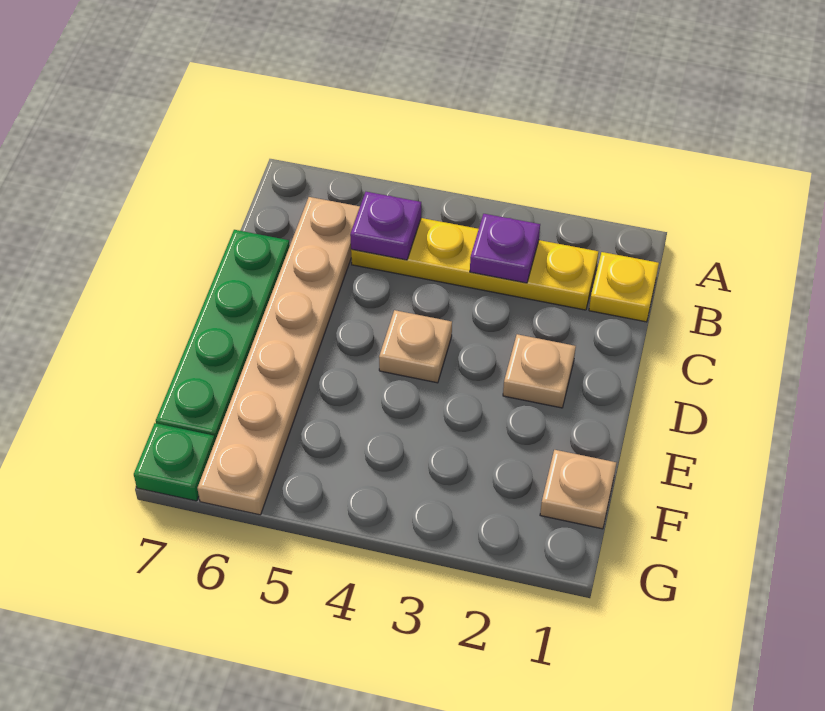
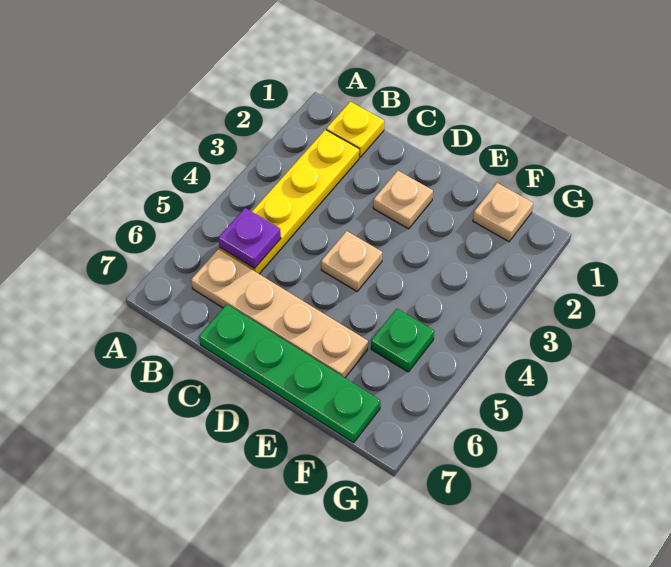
purple plate B3 level 2 -> none
tan plate B6:G6 level 1 -> tan plate B6:E6 level 1
green plate G7 level 1 -> green plate F5 level 1

